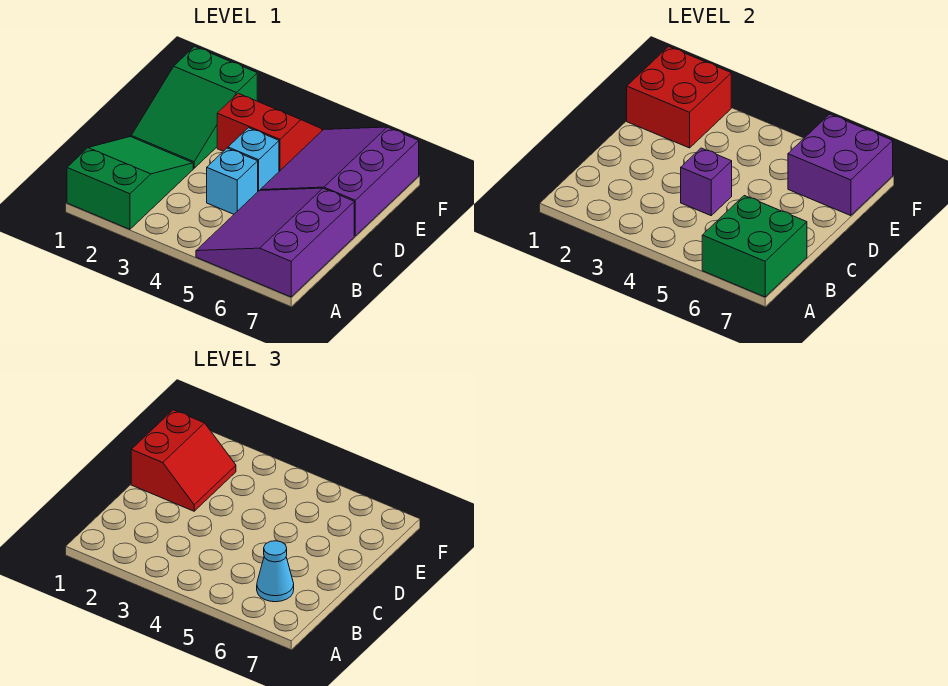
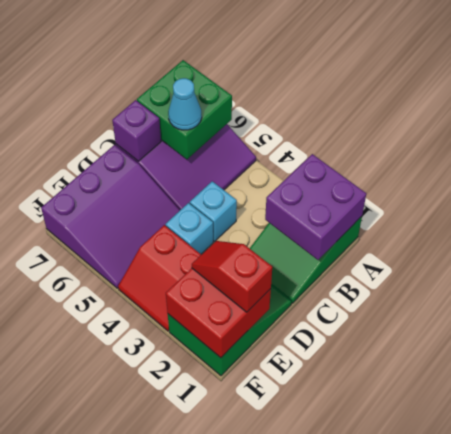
purple brick C4 level 2 -> purple brick C7 level 2
red slope D1:E2 level 3 top 1 -> red slope E1:E2 level 3 top 1
purple brick E6:F7 level 2 -> purple brick A1:B2 level 2

